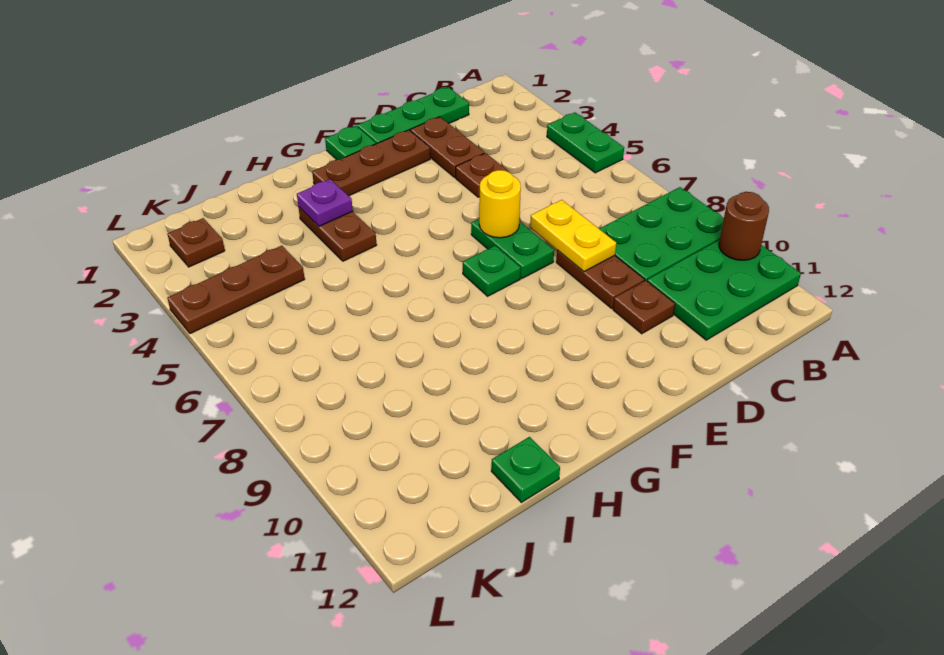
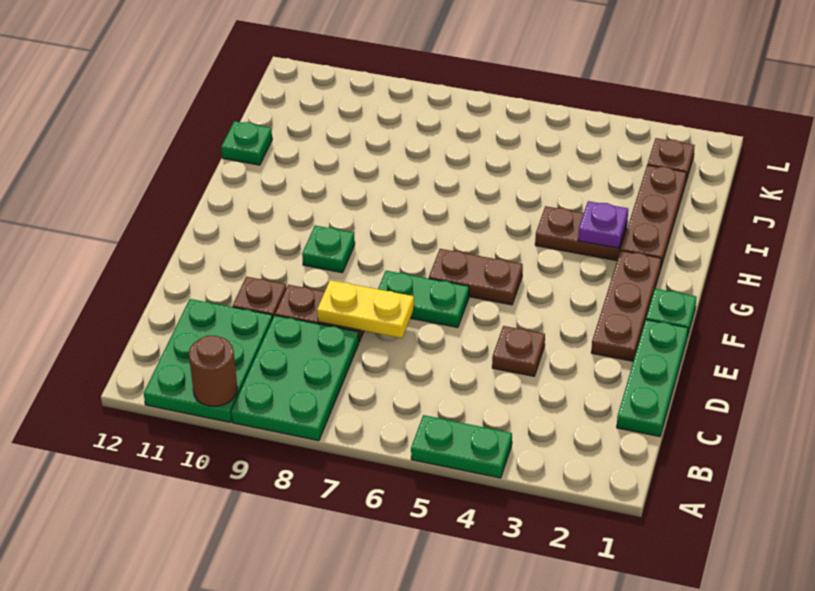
brown plate D2:D3 level 1 -> brown plate F5:F6 level 1
yellow round brick E6 level 2 -> none
green plate F7 level 1 -> green plate F9 level 1
brown plate J4:L4 level 1 -> brown plate H2:J2 level 1

